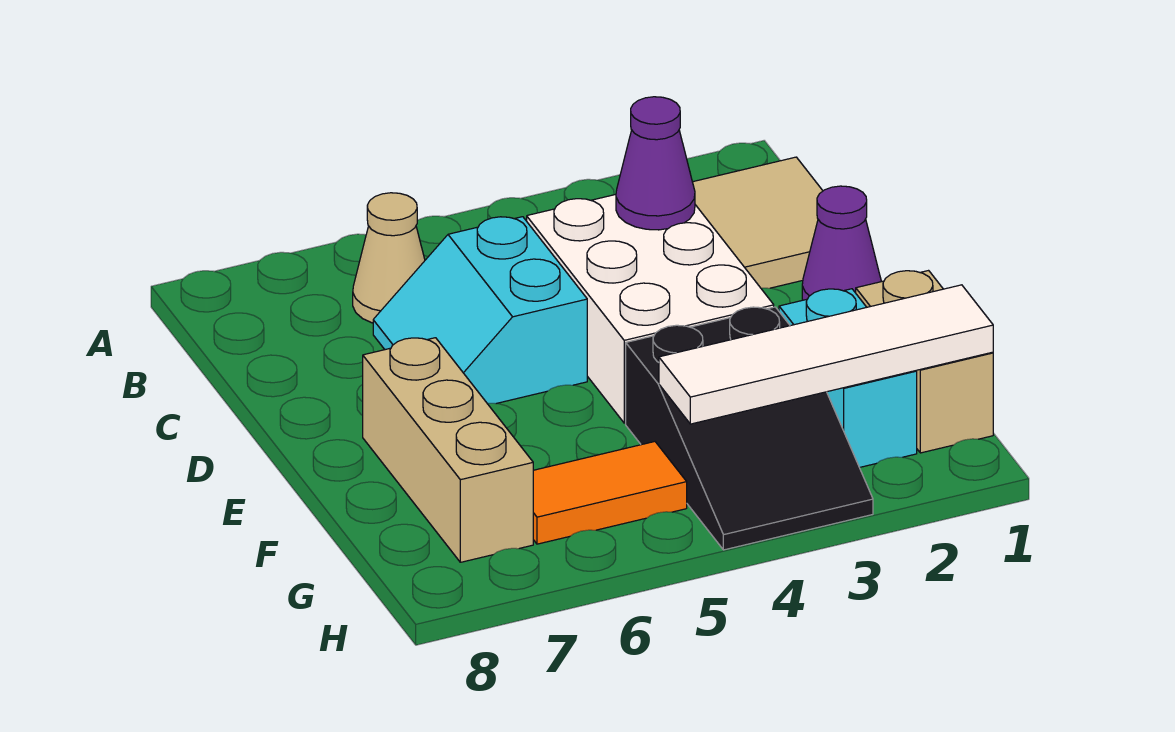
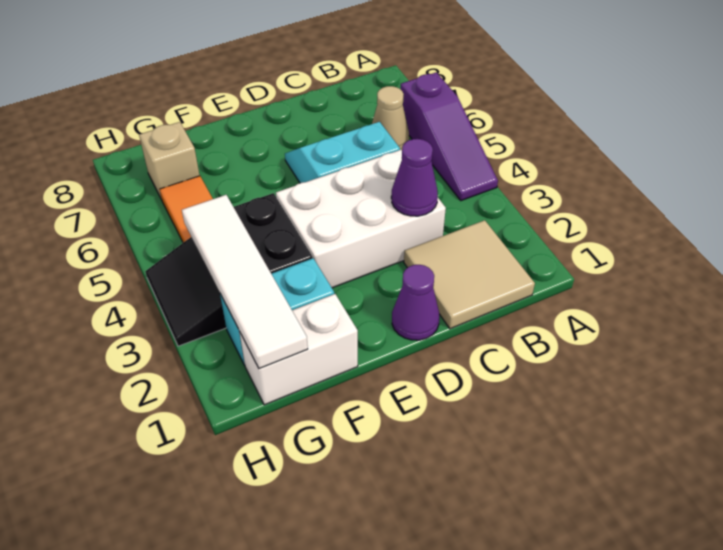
none -> purple slope A4:A6 level 1 top 6
tan brick E7:G7 level 1 -> tan brick G7 level 1
tan brick F1:G1 level 1 -> white brick F1:G1 level 1

